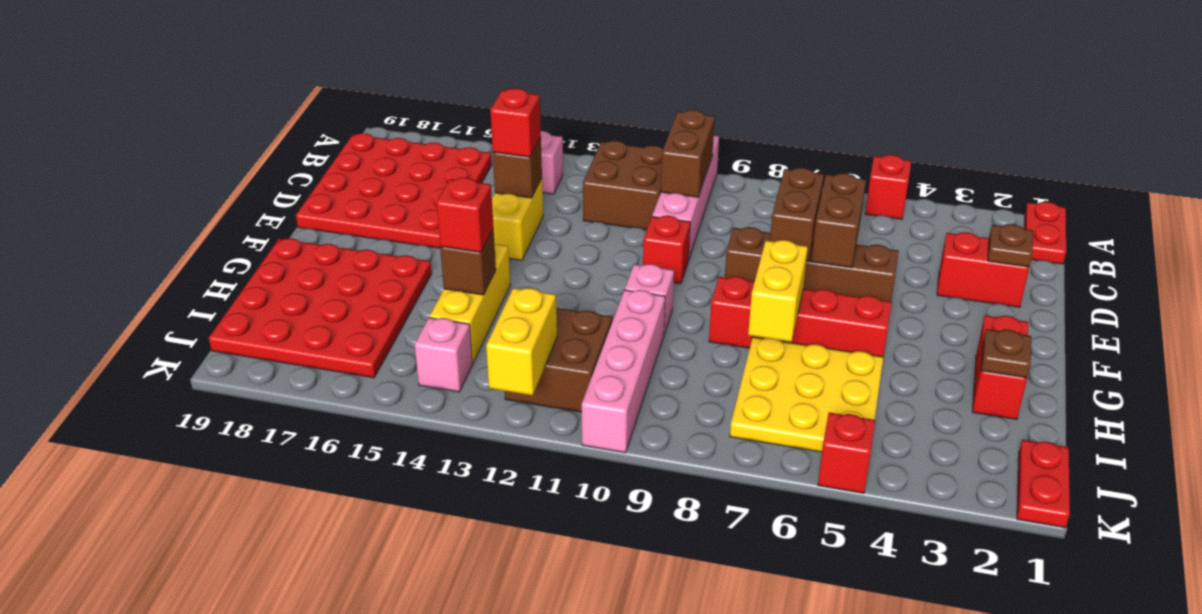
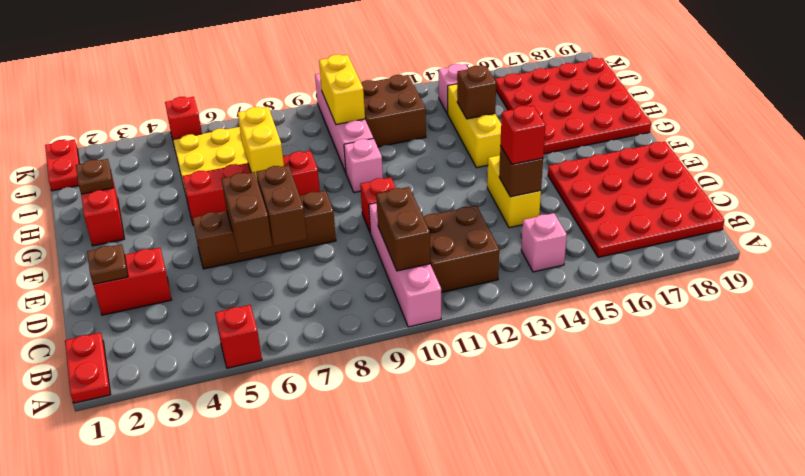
red brick H14 level 3 -> none
yellow brick J12:K12 level 2 -> yellow brick I10:J10 level 2

